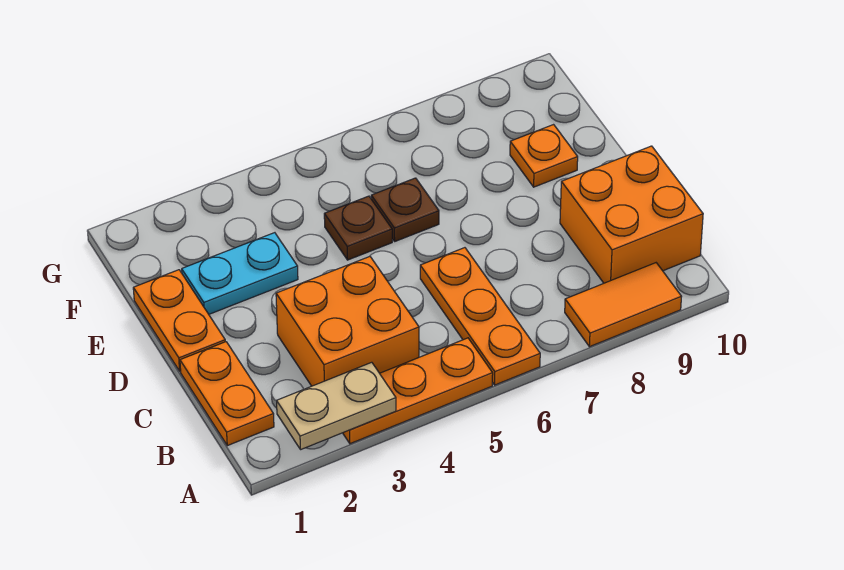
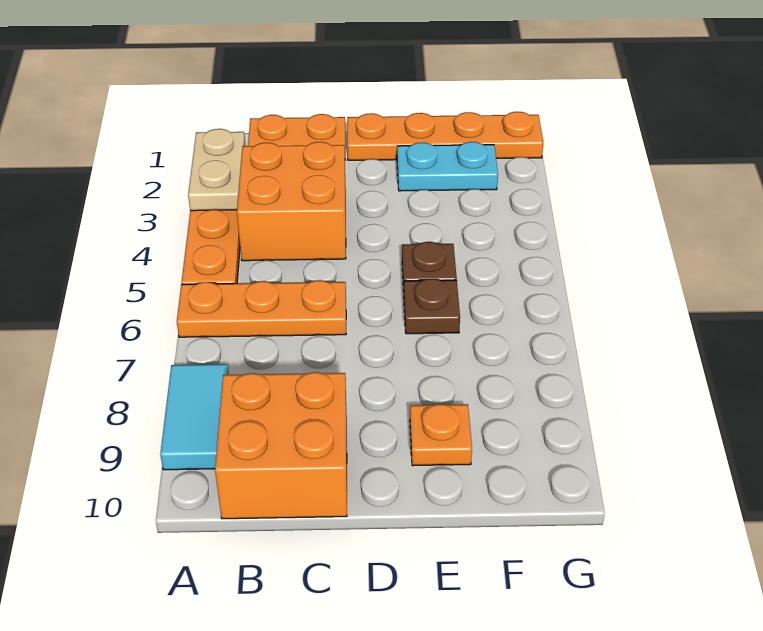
orange tile A8:A9 level 1 -> cyan tile A8:A9 level 1
orange plate D1:E1 level 1 -> orange plate D1:G1 level 1
cyan plate E2:E3 level 1 -> cyan plate E2:F2 level 1

